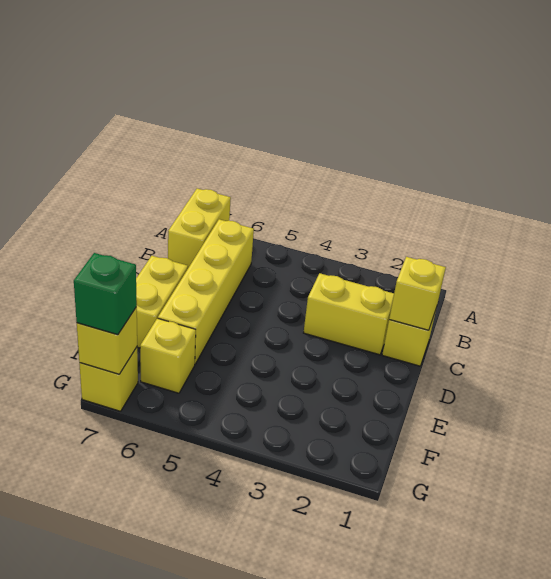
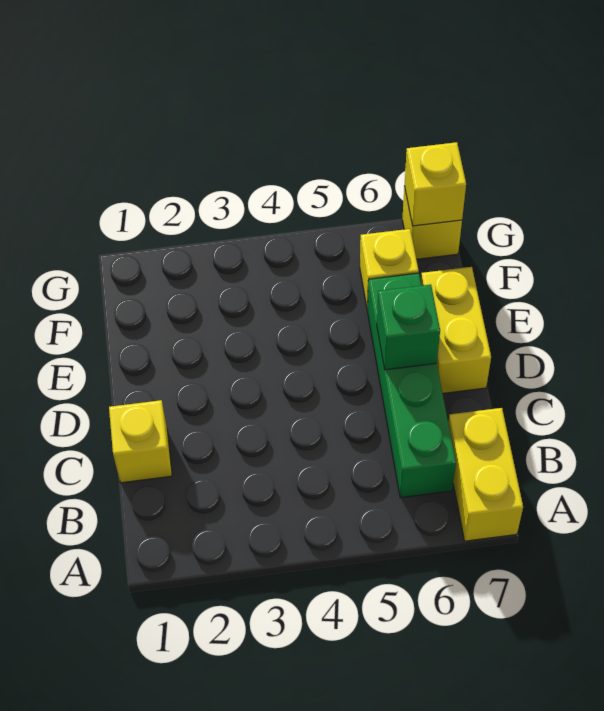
yellow brick B6:E6 level 1 -> green brick B6:E6 level 1
yellow brick C1 level 2 -> none
yellow brick C2:C3 level 1 -> none
green brick G7 level 3 -> green brick D6 level 2

